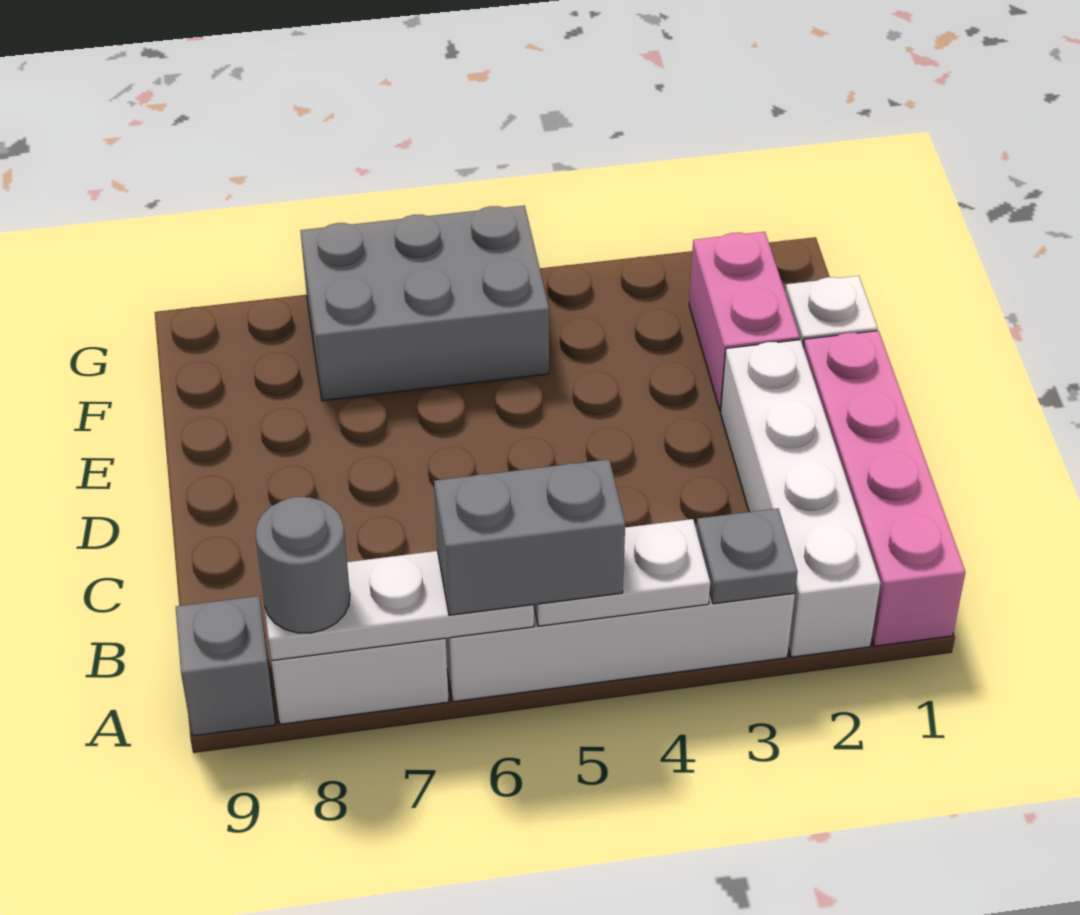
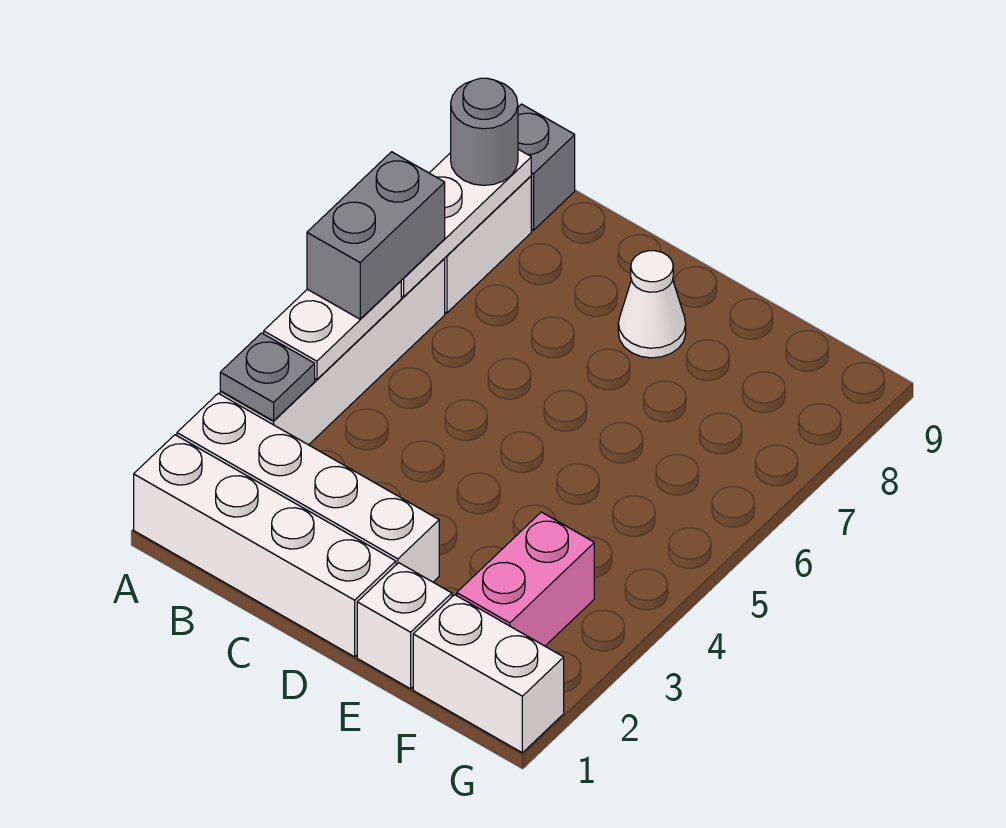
pink brick A1:D1 level 1 -> white brick A1:D1 level 1
none -> white cone D8 level 1
pink brick E2:F2 level 1 -> pink brick F2:F3 level 1
none -> white brick F1:G1 level 1
grey brick F5:G7 level 1 -> none

